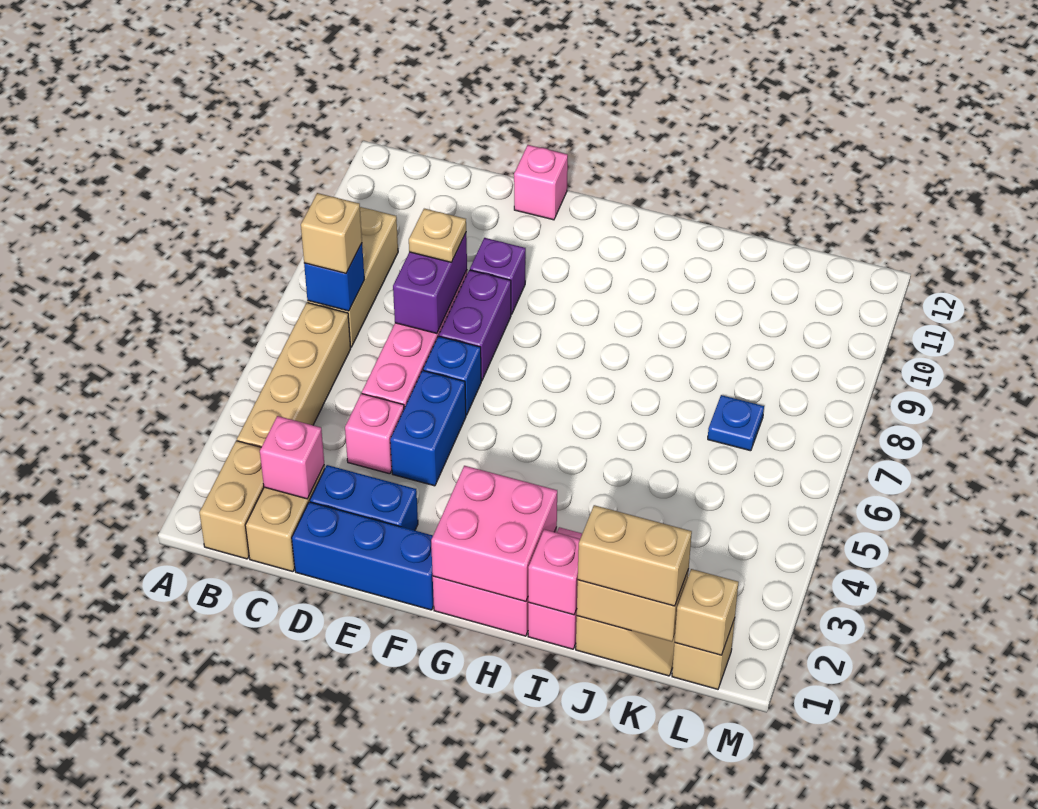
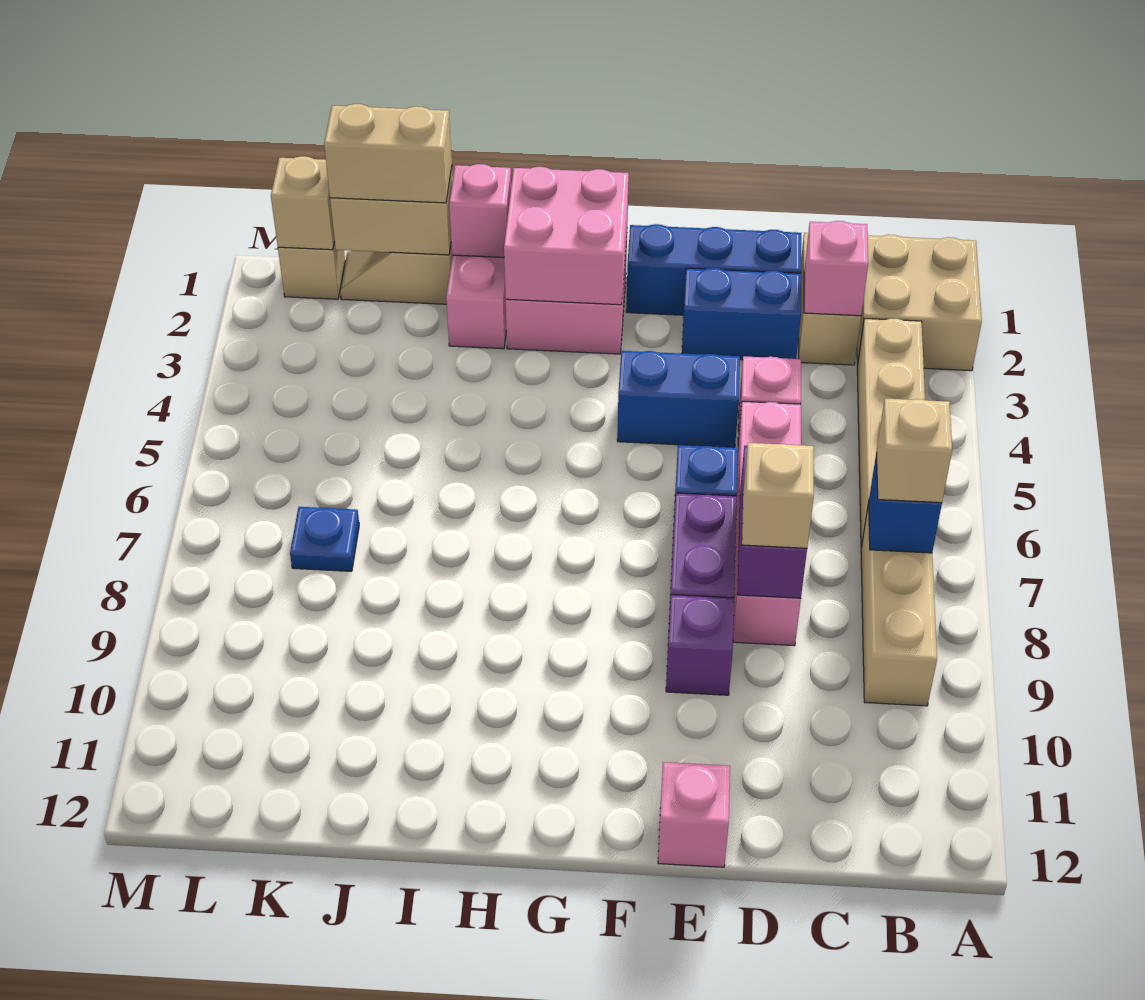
tan brick B1:B2 level 1 -> tan brick A1:B2 level 1
tan plate D8 level 3 -> tan brick D8 level 3
blue brick E4:E5 level 1 -> blue brick E4:F4 level 1

